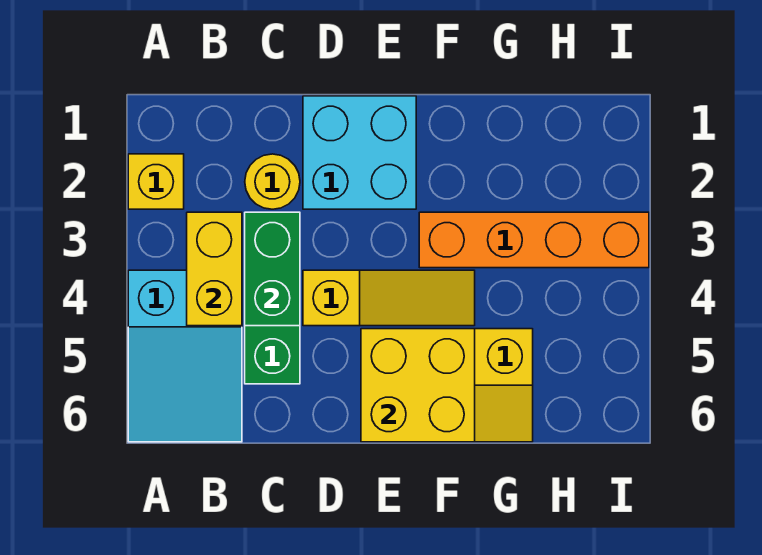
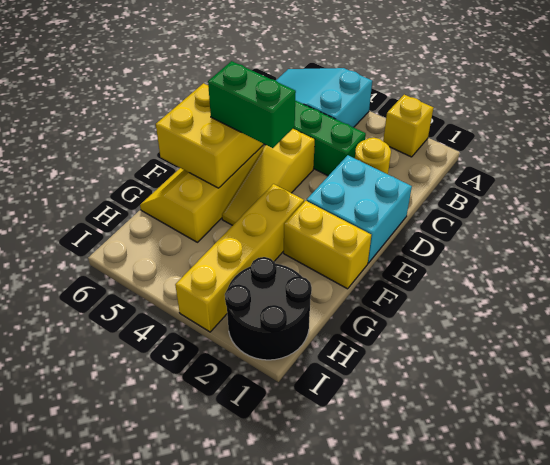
yellow brick B3:B4 level 2 -> yellow brick F1:F2 level 1
green brick C3:C4 level 2 -> green brick E4:E5 level 3
orange brick F3:I3 level 1 -> yellow brick F3:I3 level 1
none -> black round brick H1:I2 level 1

